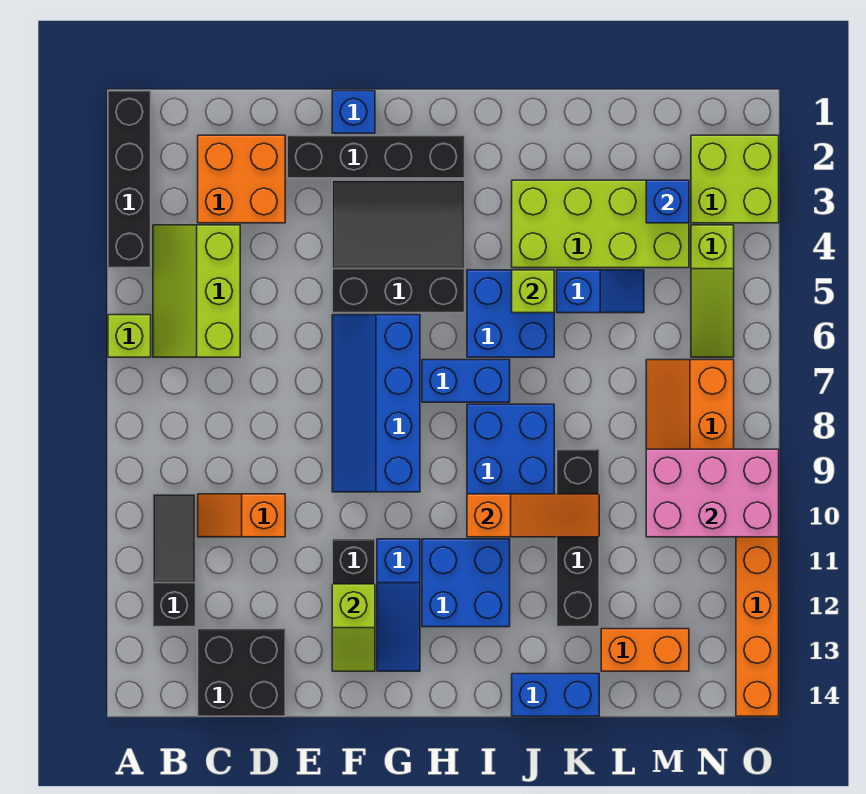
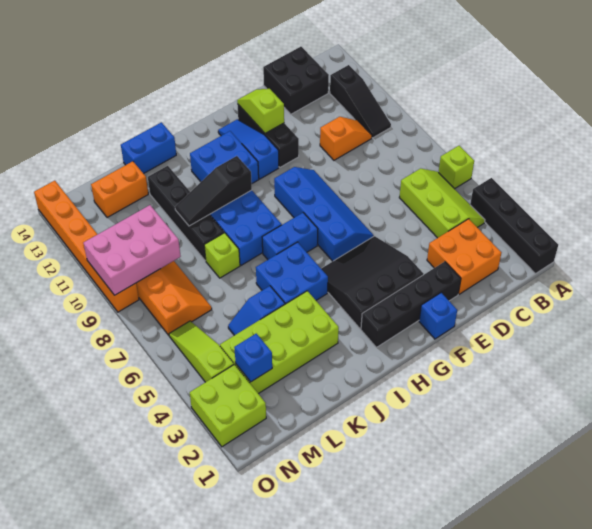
black slope F3:H5 level 1 top 5 -> black slope F3:H5 level 1 top 3
orange slope I10:K10 level 2 top I -> black slope I10:K10 level 2 top I
lime brick J5 level 2 -> lime brick K8 level 1

